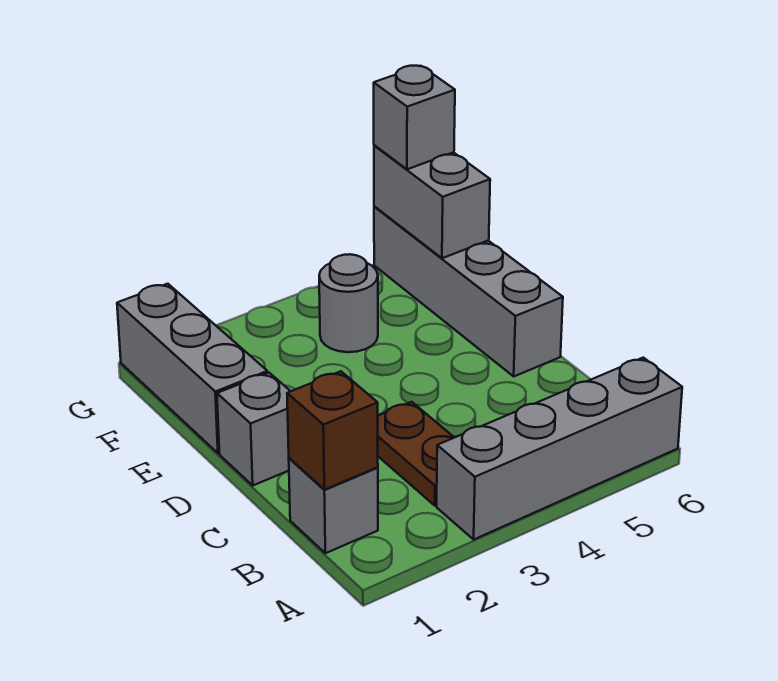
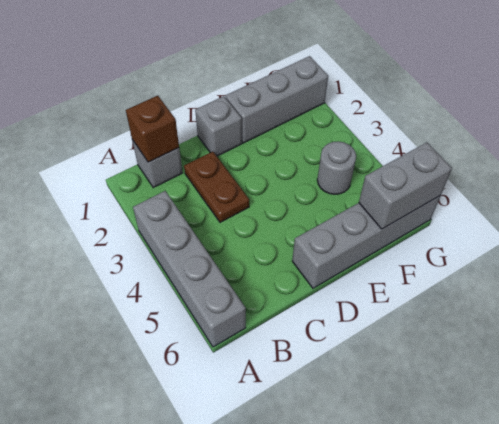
brown plate B3:C3 level 1 -> brown plate C2:C3 level 1
grey brick G6 level 3 -> none

